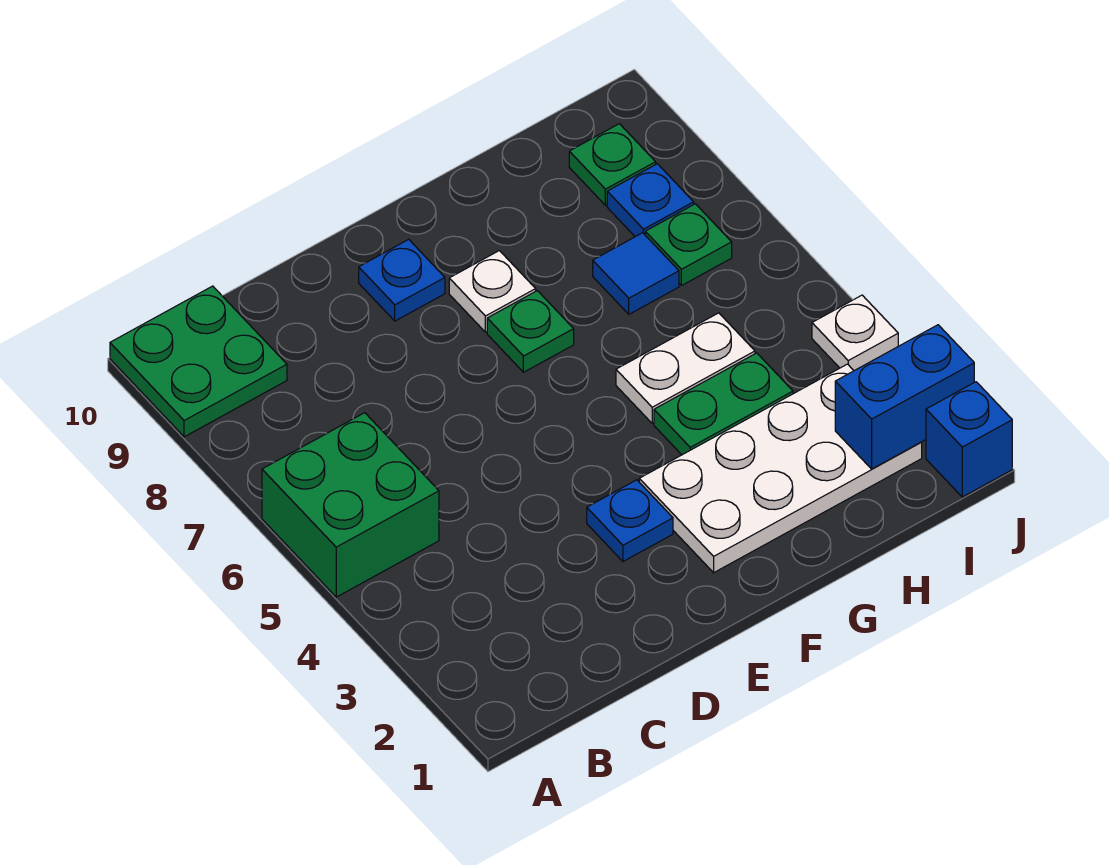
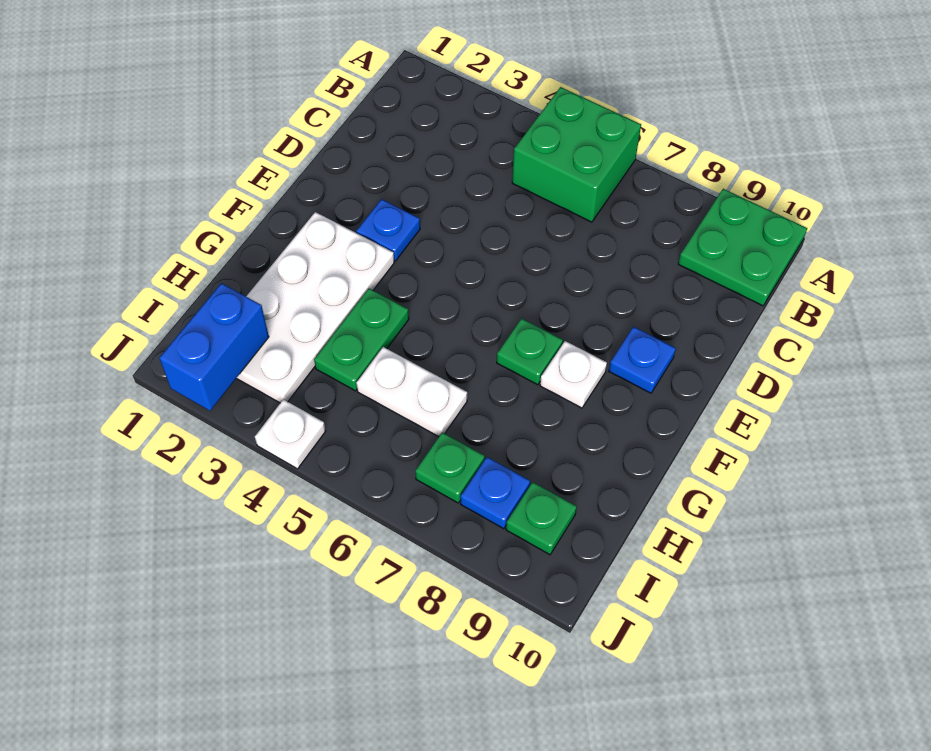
white plate G5:H5 level 1 -> white plate H5:H6 level 1
blue tile H7 level 1 -> none
blue brick J1 level 1 -> none

